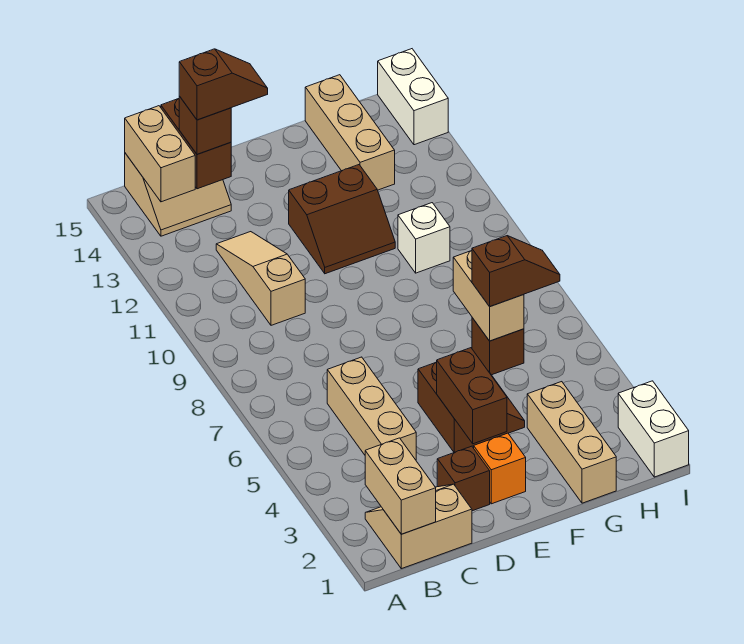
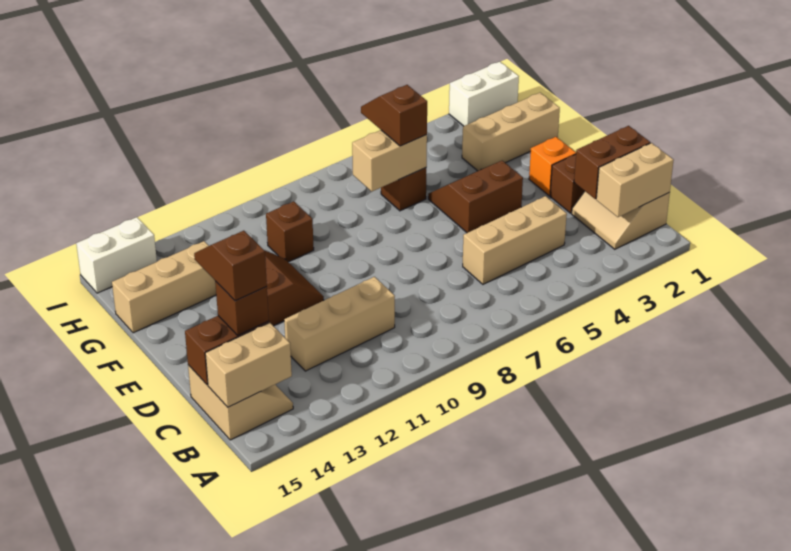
tan slope C10:C12 level 1 top 10 -> tan brick C10:C12 level 1
brown brick E3:E4 level 2 -> brown brick C1:C2 level 2
white brick G10 level 1 -> brown brick G10 level 1

